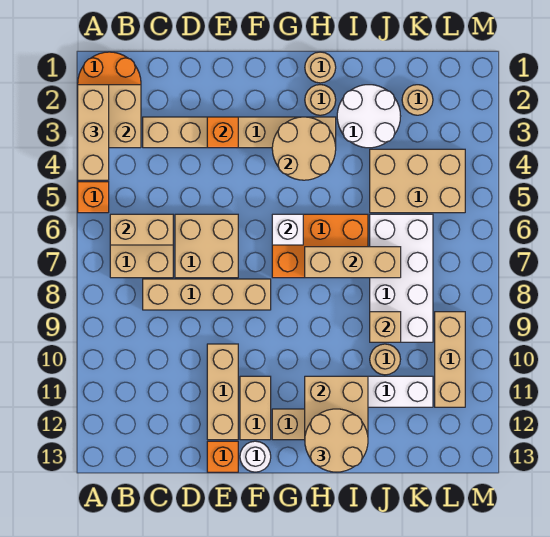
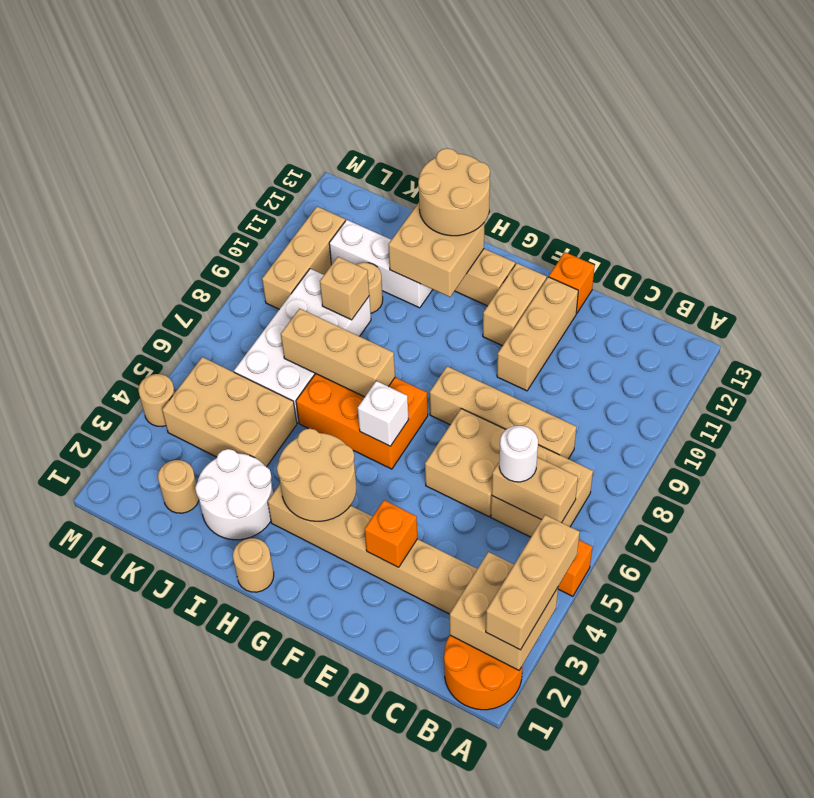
white round brick F13 level 1 -> white round brick C6 level 3
tan round brick H2 level 1 -> tan round brick M4 level 1

